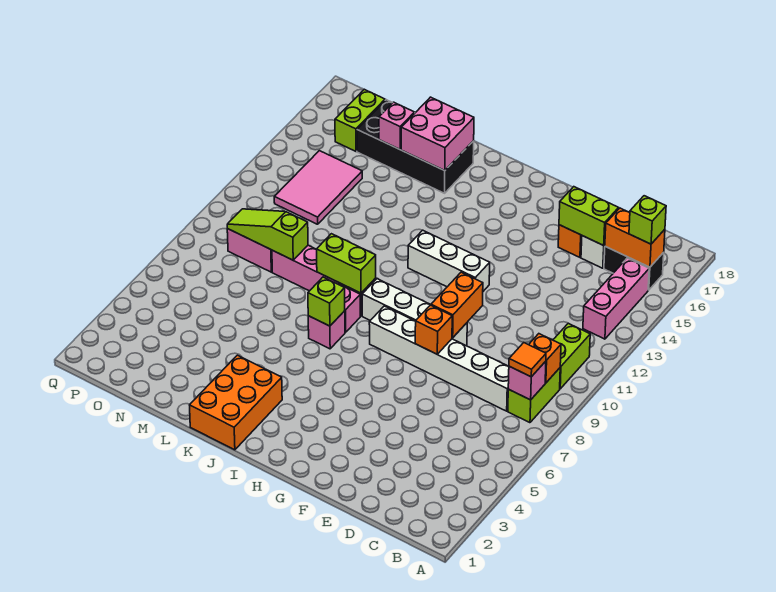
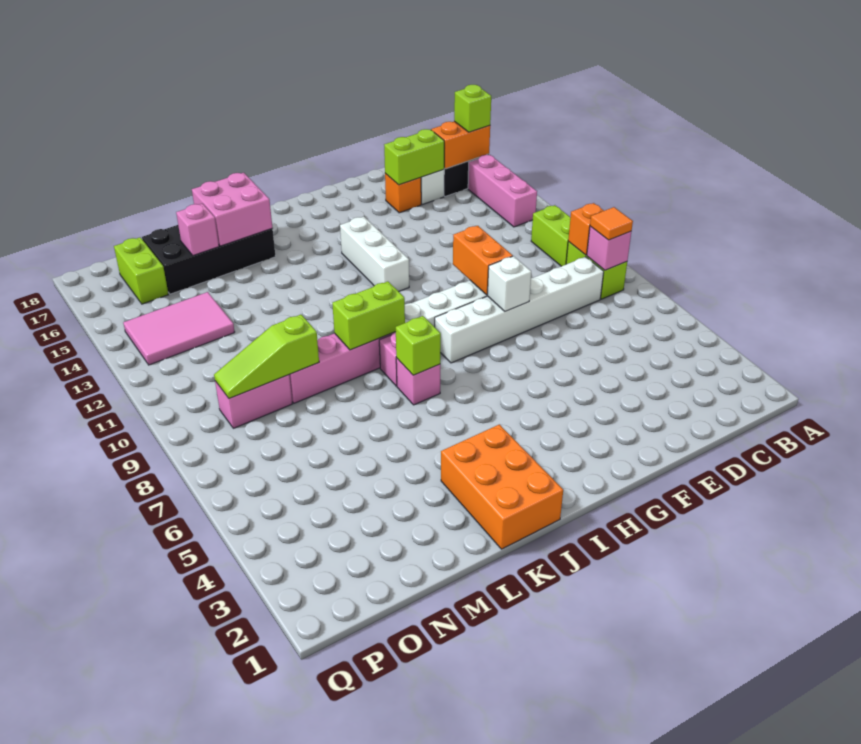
orange brick F8 level 2 -> white brick F8 level 2
white brick G12:I12 level 1 -> white brick H12:H14 level 1
pink tile N12:O14 level 1 -> pink tile N13:P14 level 1

